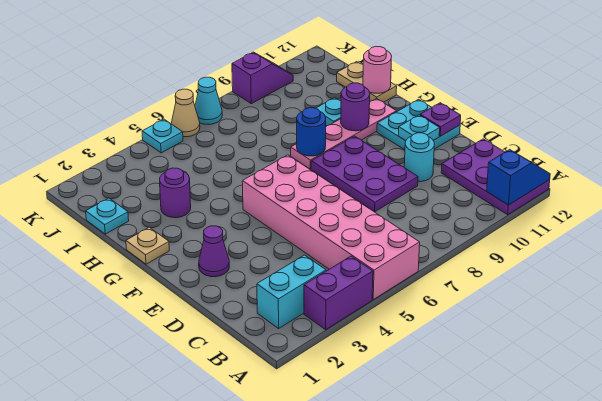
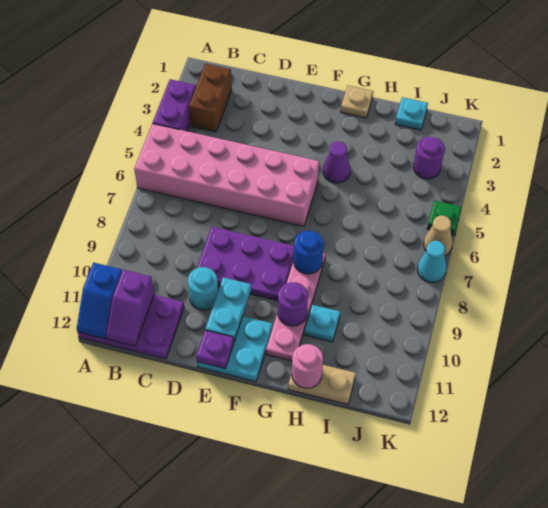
cyan brick B2:B3 level 1 -> brown brick B2:B3 level 1
purple cone E2 level 1 -> purple cone G4 level 1
cyan plate E11 level 2 -> cyan plate E10:E11 level 2
purple round brick H3 level 1 -> purple round brick J3 level 1
cyan plate K5 level 1 -> green plate K5 level 1
purple slope K9:K10 level 1 top 9 -> purple slope B11:B12 level 2 top 11

